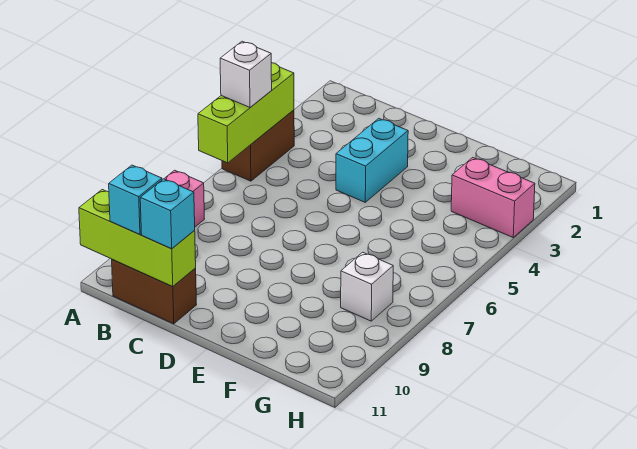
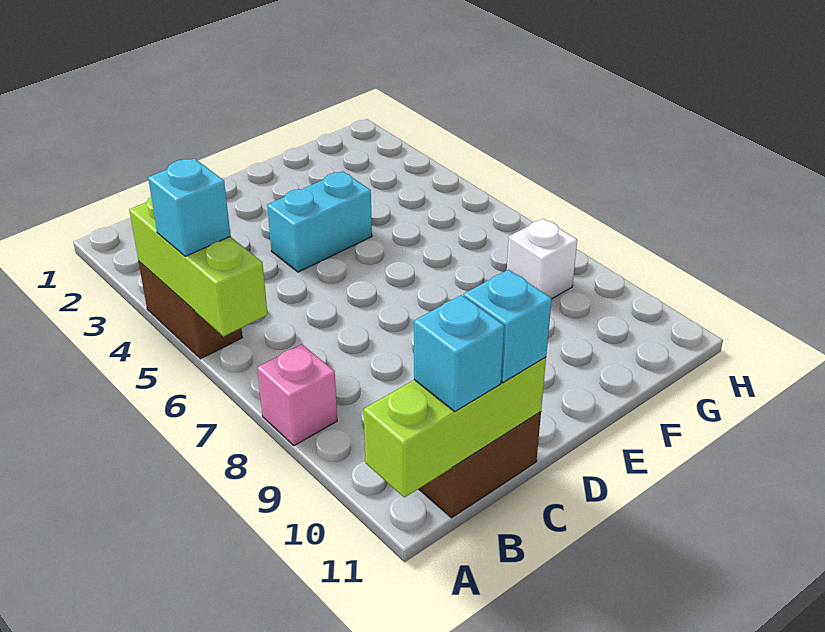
white brick A5 level 3 -> cyan brick A5 level 3
cyan brick D3:D4 level 1 -> cyan brick D4:E4 level 1
pink brick G3:H3 level 1 -> none

